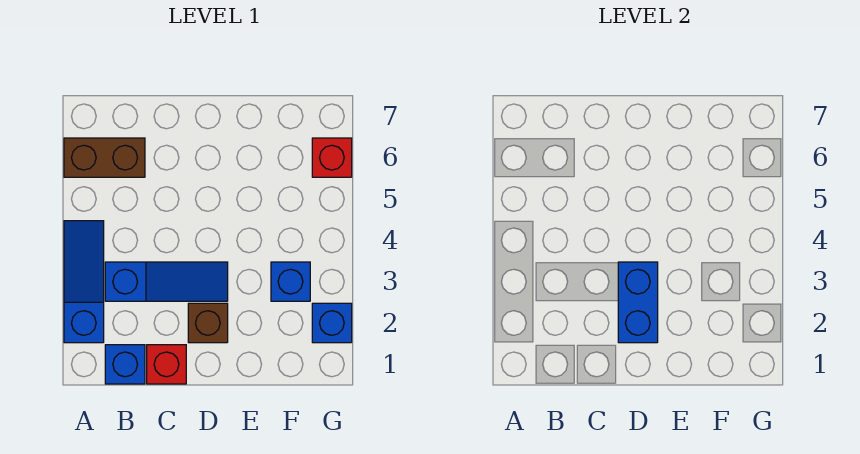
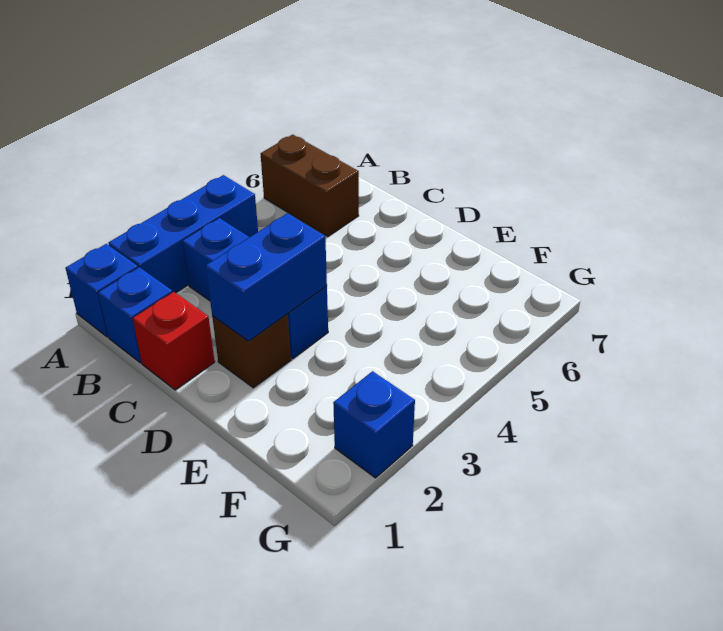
blue slope A2:A4 level 1 top 2 -> blue brick A2:A4 level 1
blue slope B3:D3 level 1 top B -> blue brick B3:D3 level 1
blue brick F3 level 1 -> blue brick A1 level 1
red brick G6 level 1 -> none

